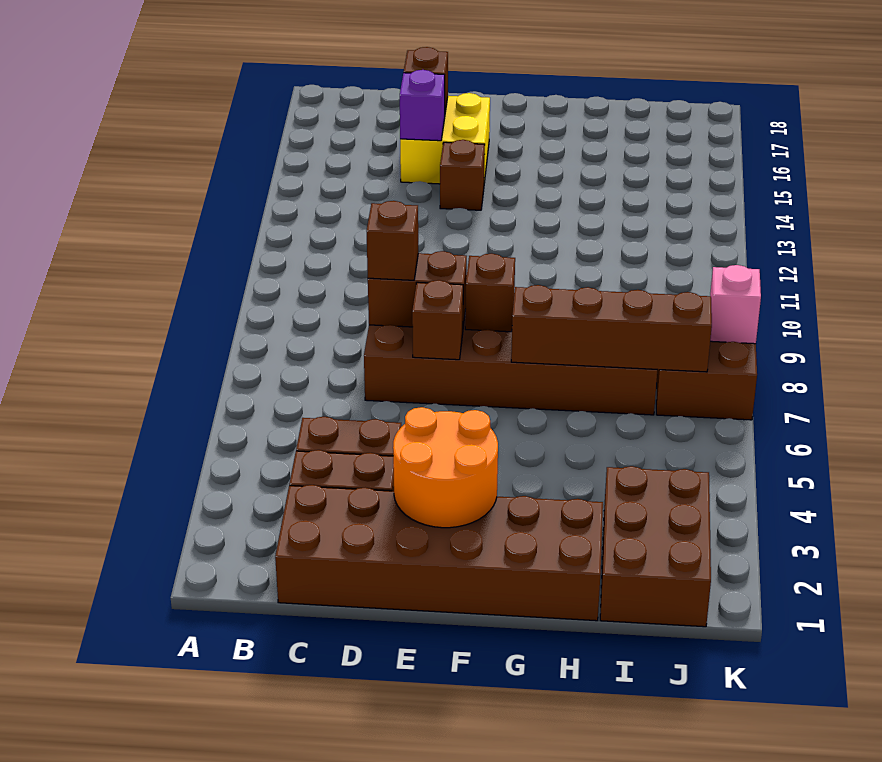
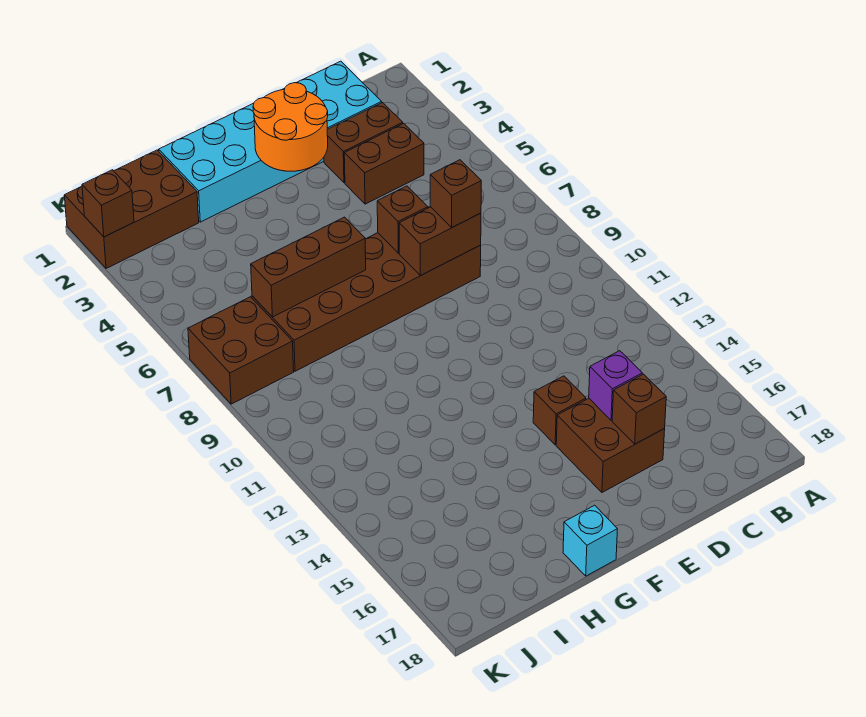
brown brick C1:H2 level 1 -> cyan brick C1:H2 level 1
yellow brick D15:E16 level 1 -> brown brick D15:E16 level 1
brown brick F8 level 2 -> brown brick K2 level 2
brown brick G7:J7 level 2 -> brown brick G7:I7 level 2
none -> cyan brick G18 level 1
brown brick I1:J3 level 1 -> brown brick I1:K2 level 1
pink brick K8 level 2 -> none

